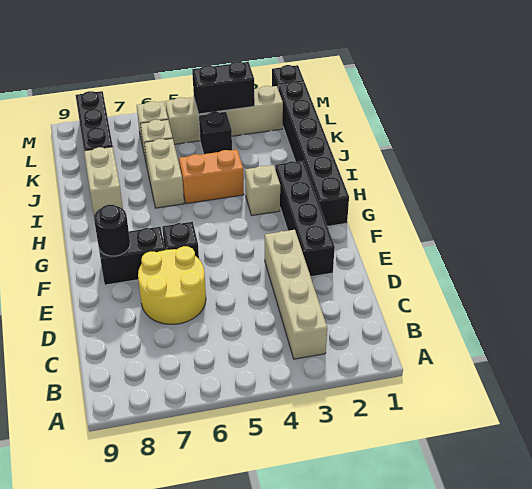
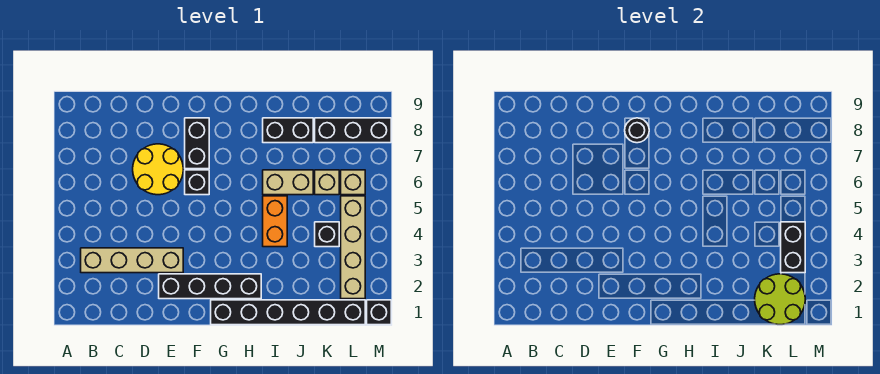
tan brick H3 level 1 -> none
tan brick I8:J8 level 1 -> black brick I8:J8 level 1
none -> lime round brick K1:L2 level 2

